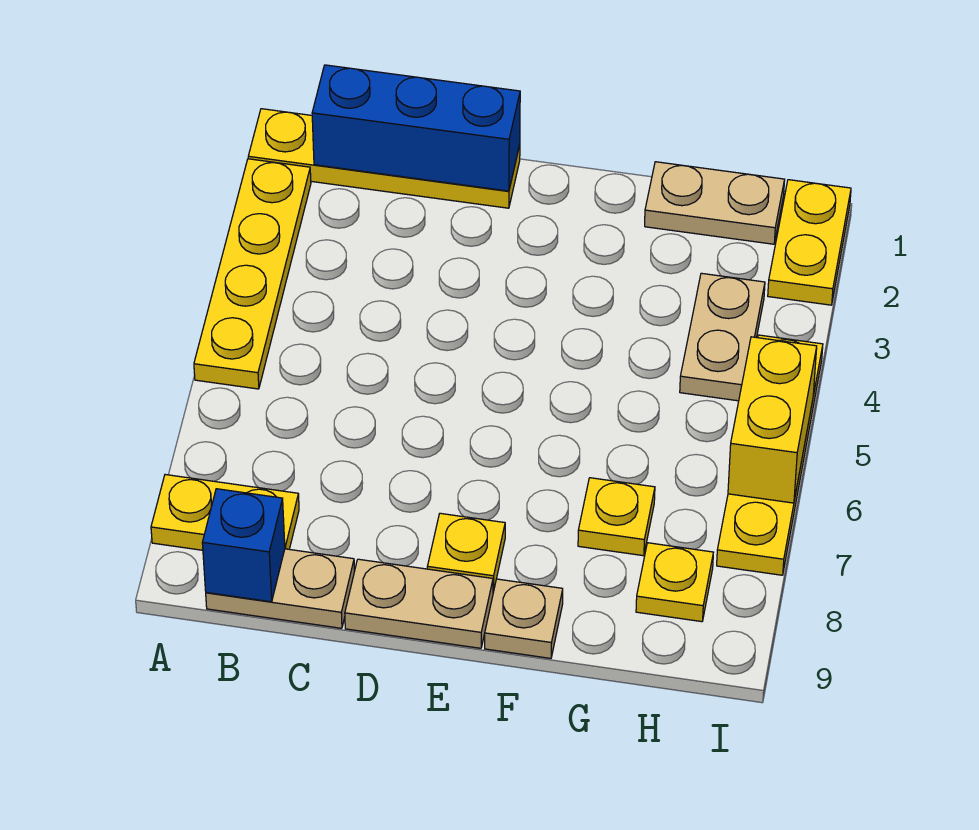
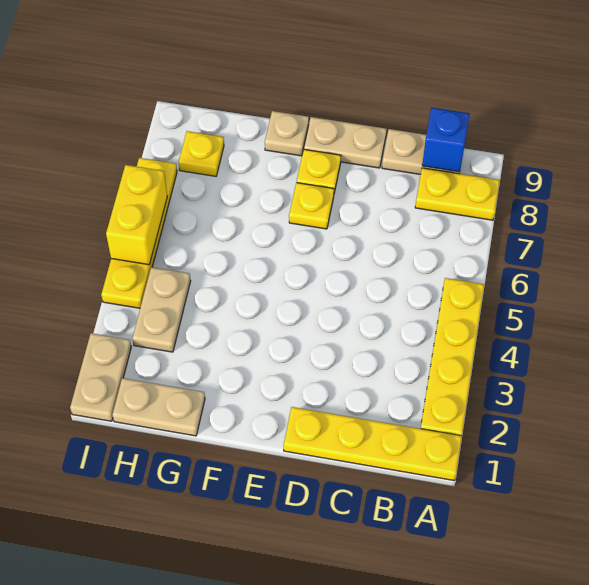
blue brick B1:D1 level 2 -> none
yellow plate G7 level 1 -> yellow plate E7 level 1
yellow plate I1:I2 level 1 -> tan plate I1:I2 level 1

